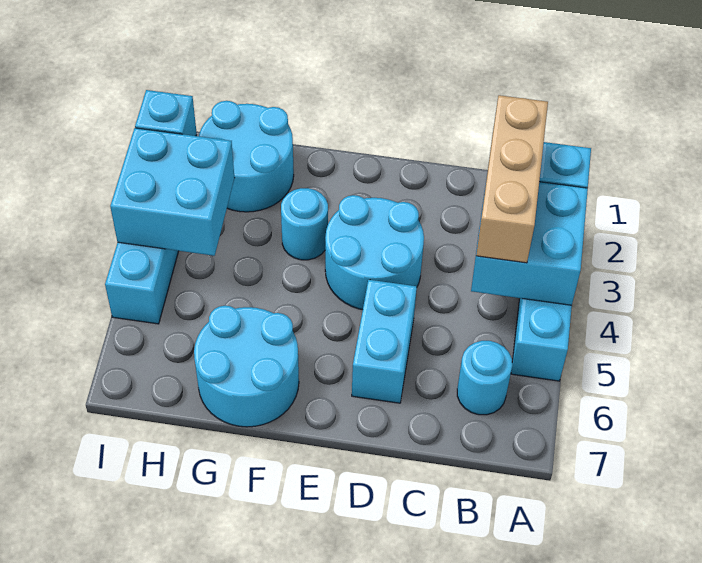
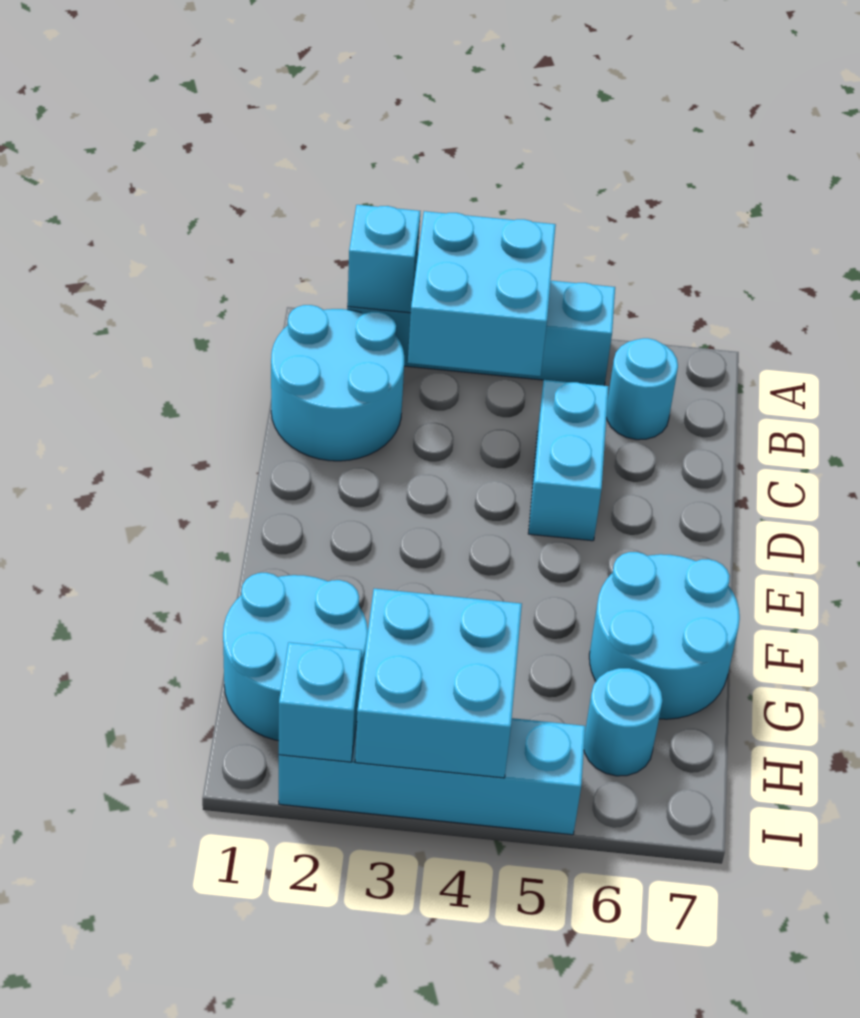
tan brick B2:B4 level 3 -> none
cyan round brick D3:E4 level 1 -> cyan round brick B1:C2 level 1
cyan brick D5:D6 level 1 -> cyan brick C5:D5 level 1
cyan round brick F3 level 1 -> cyan round brick H6 level 1

